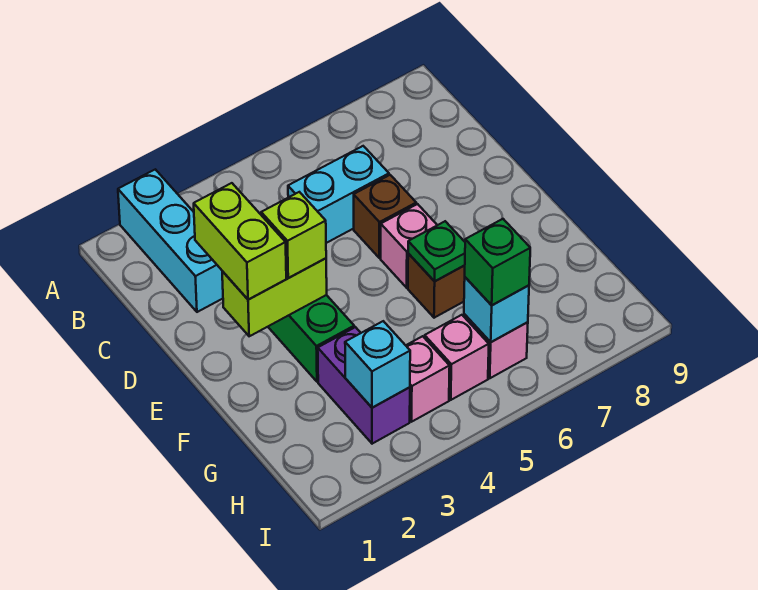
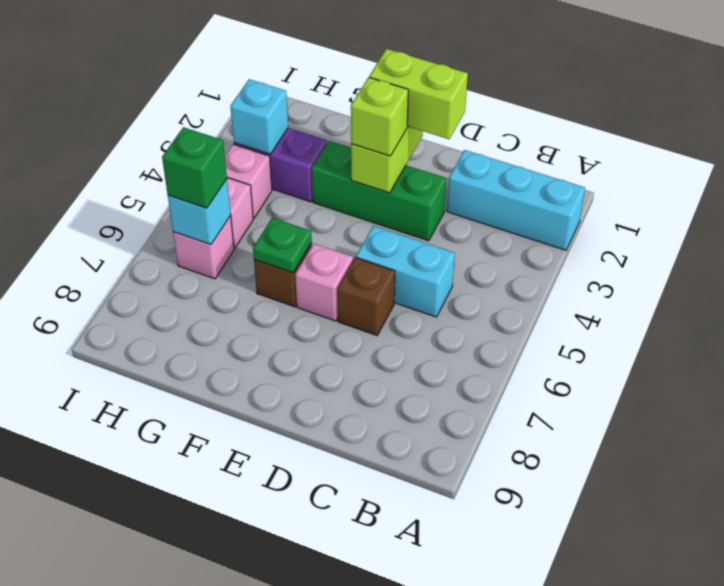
cyan brick C5:C6 level 1 -> cyan brick C5:D5 level 1

